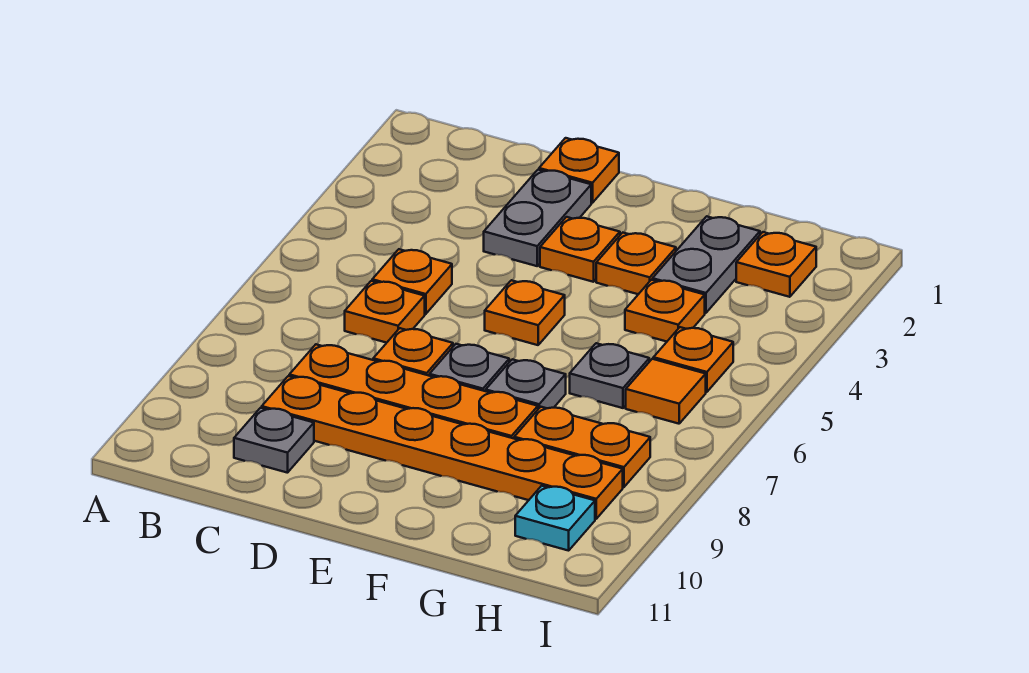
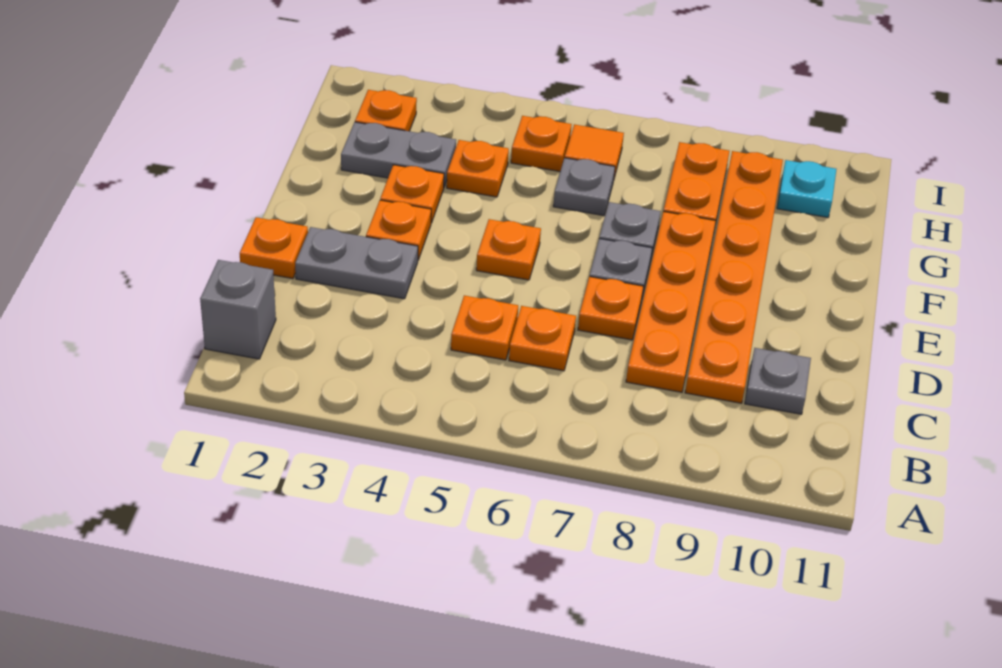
none -> grey brick B1 level 1

